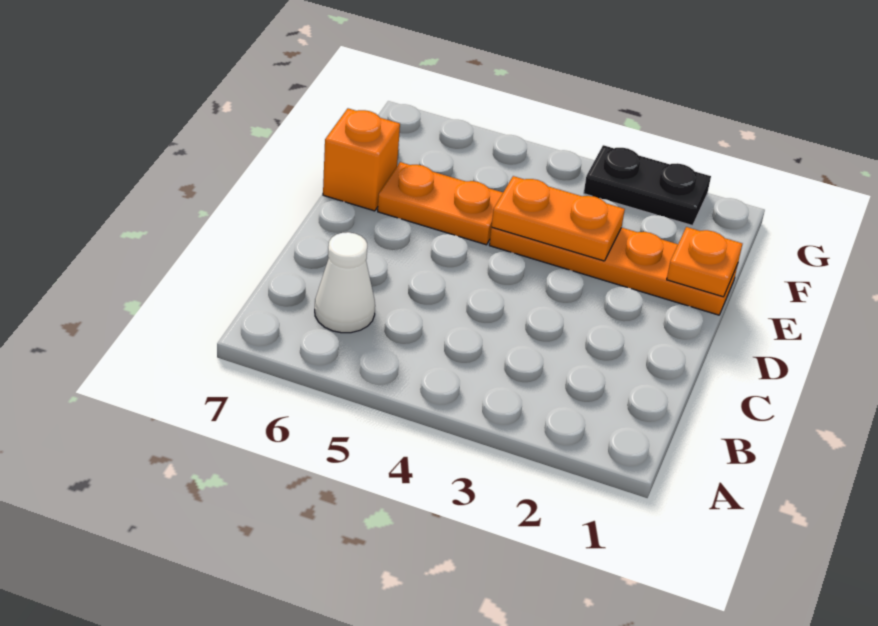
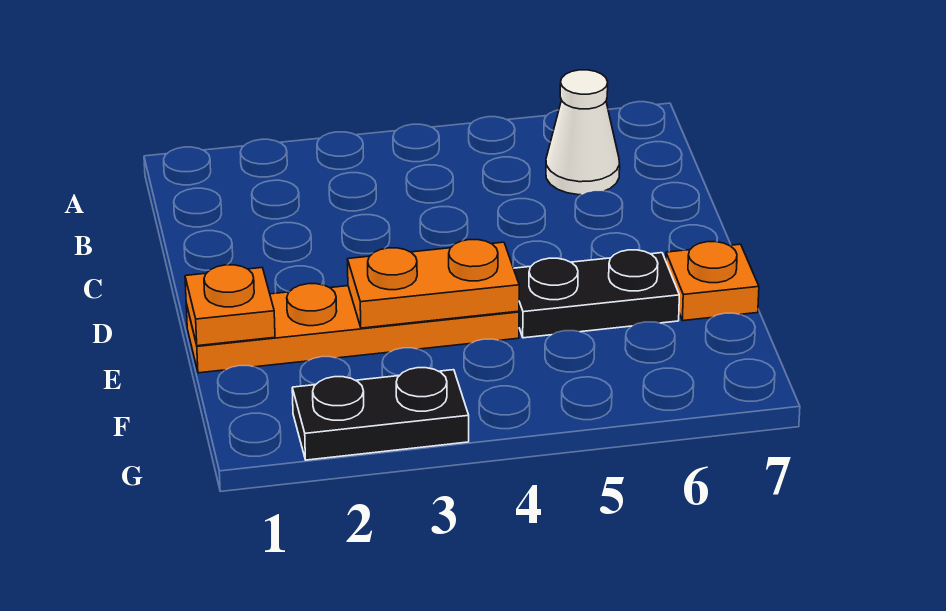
orange plate E5:E6 level 1 -> black plate E5:E6 level 1
orange brick E7 level 1 -> orange plate E7 level 1

